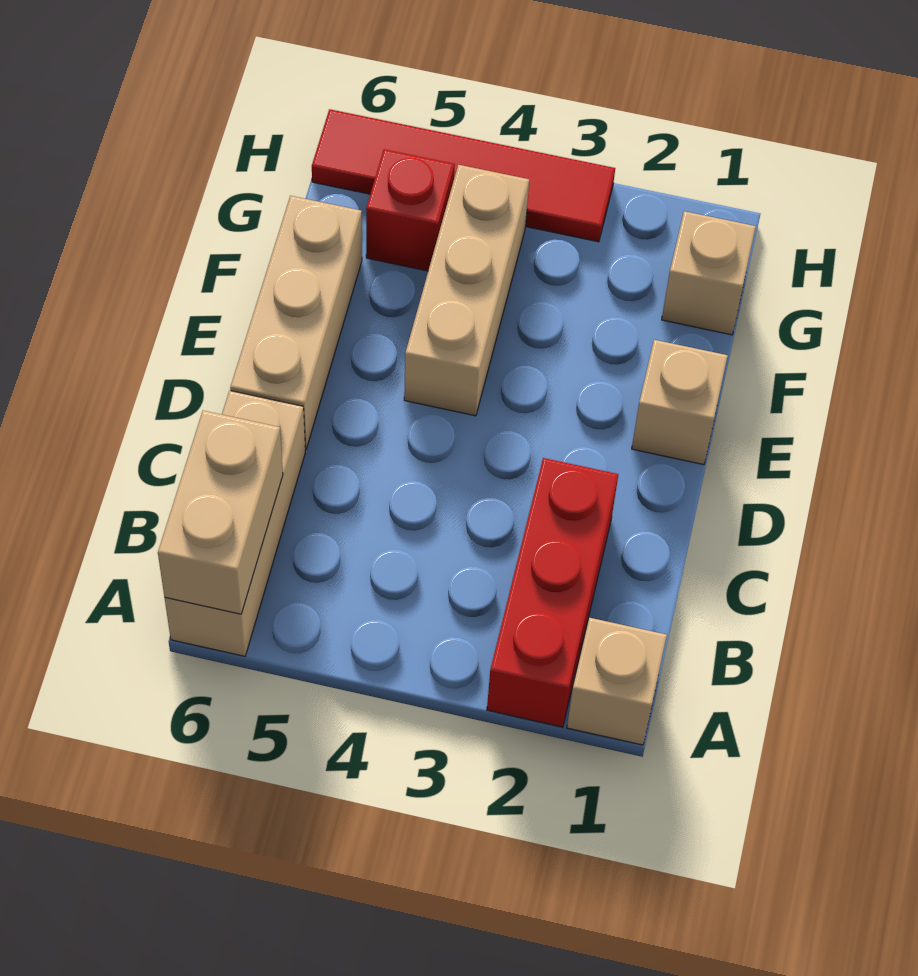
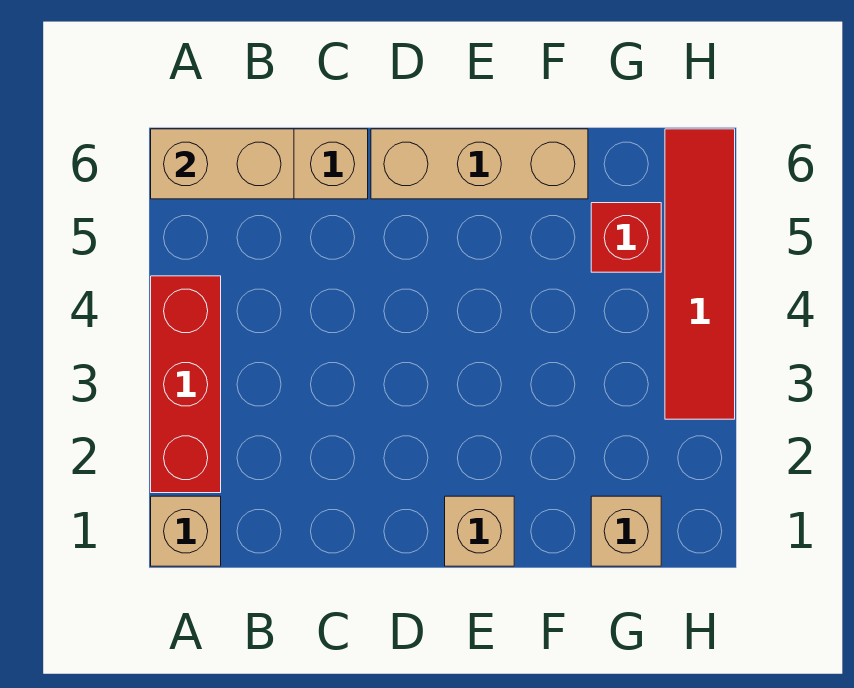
red brick A2:C2 level 1 -> red brick A2:A4 level 1
tan brick E4:G4 level 1 -> none

